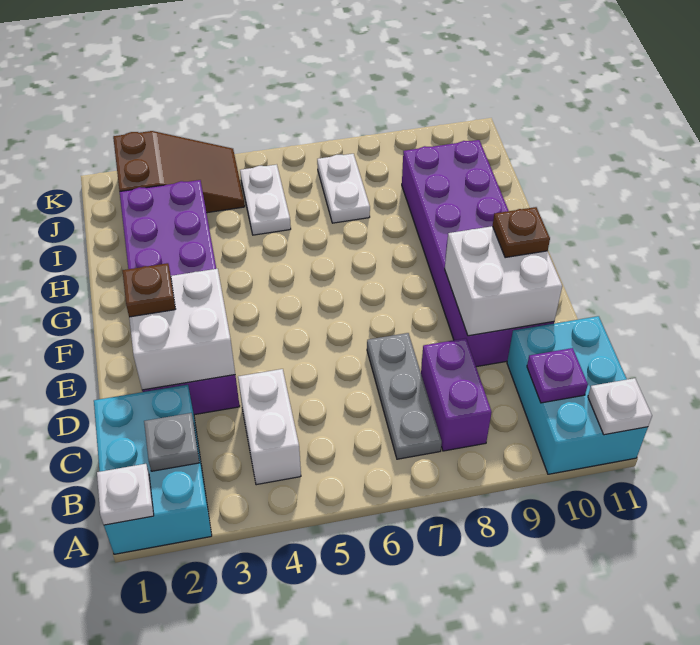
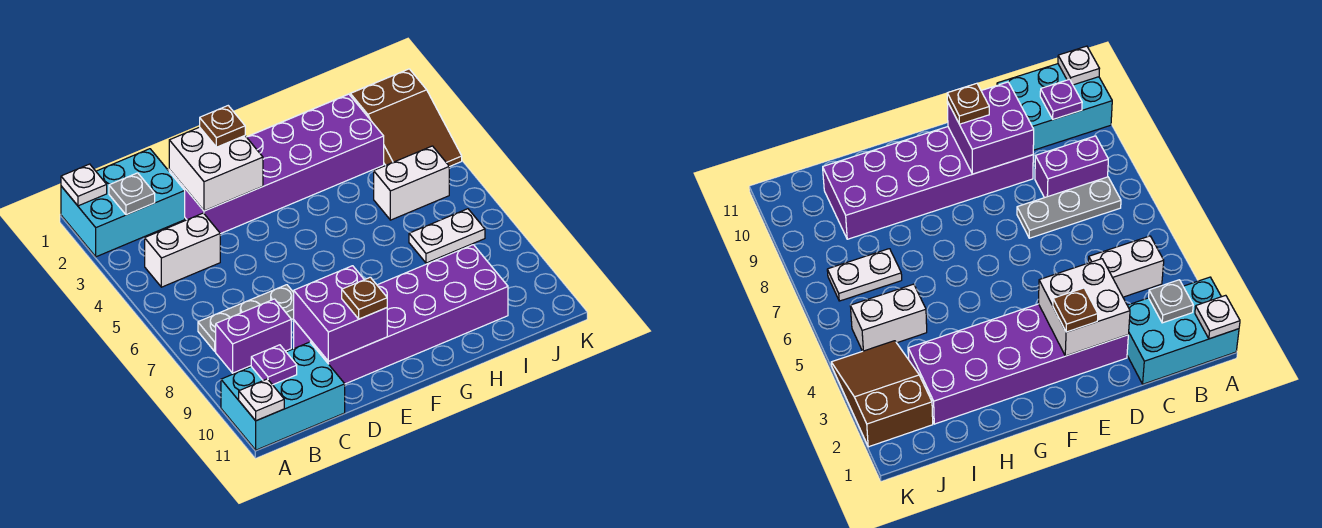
white brick D9:E10 level 2 -> purple brick D9:E10 level 2
white plate I5:J5 level 1 -> white brick I5:J5 level 1

